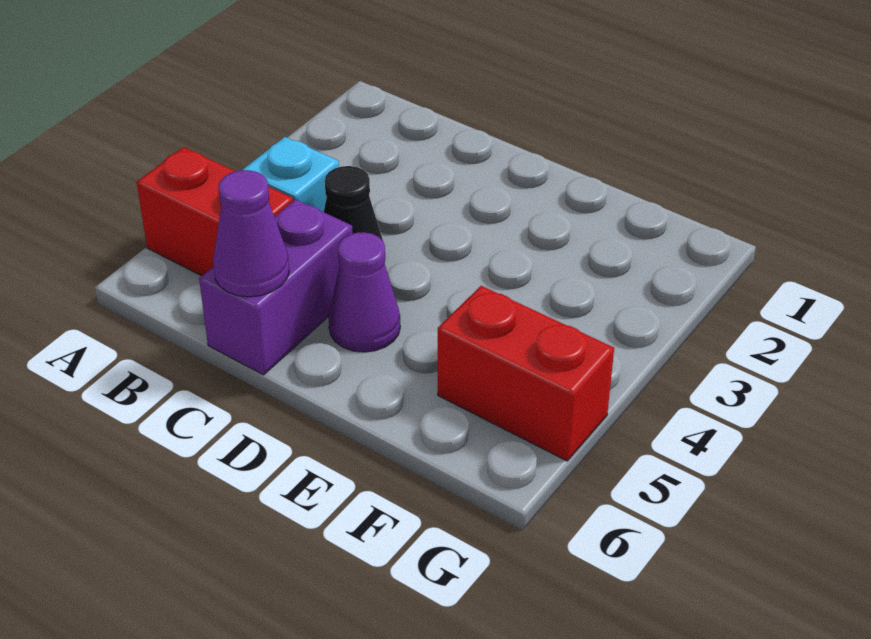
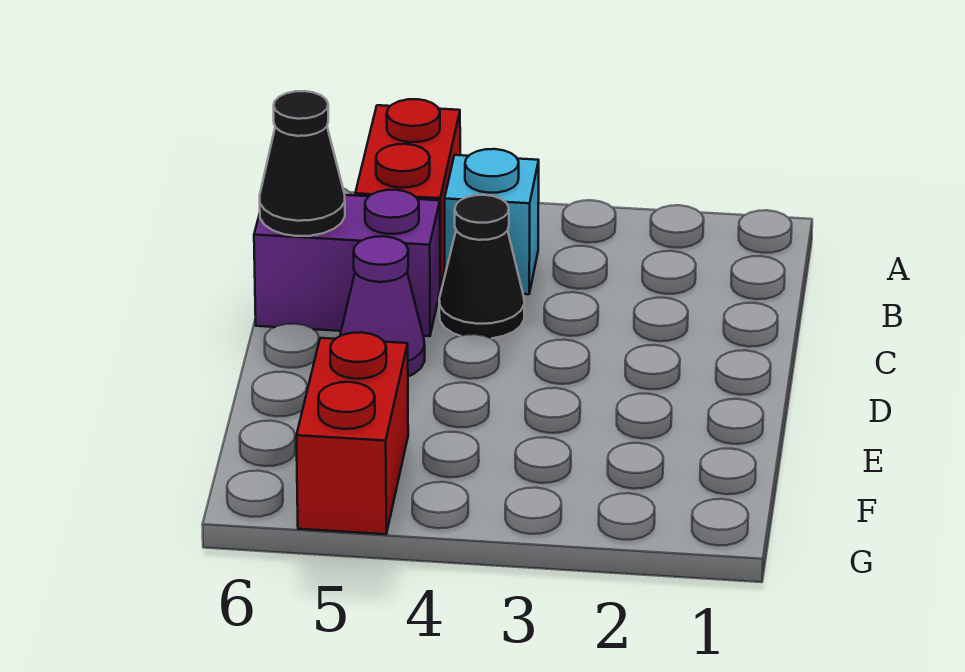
purple cone C6 level 2 -> black cone C6 level 2

